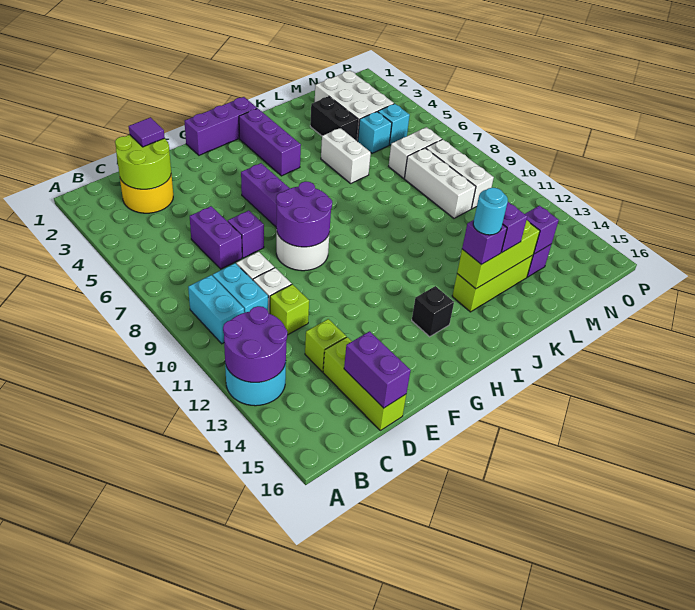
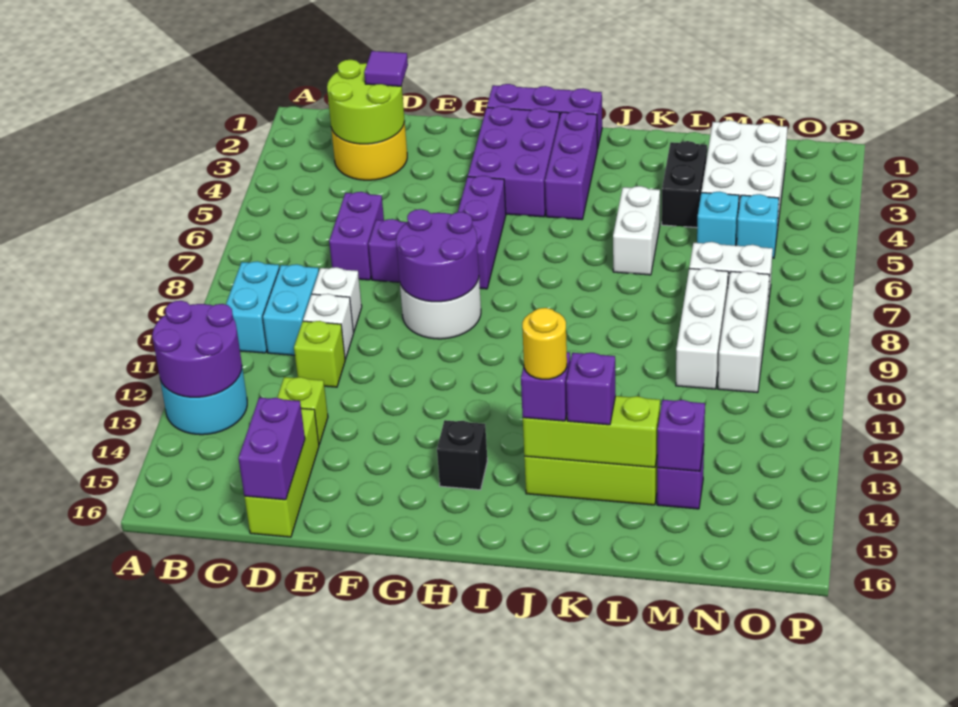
none -> purple brick G2:H4 level 1
cyan round brick J14 level 4 -> yellow round brick J14 level 4

